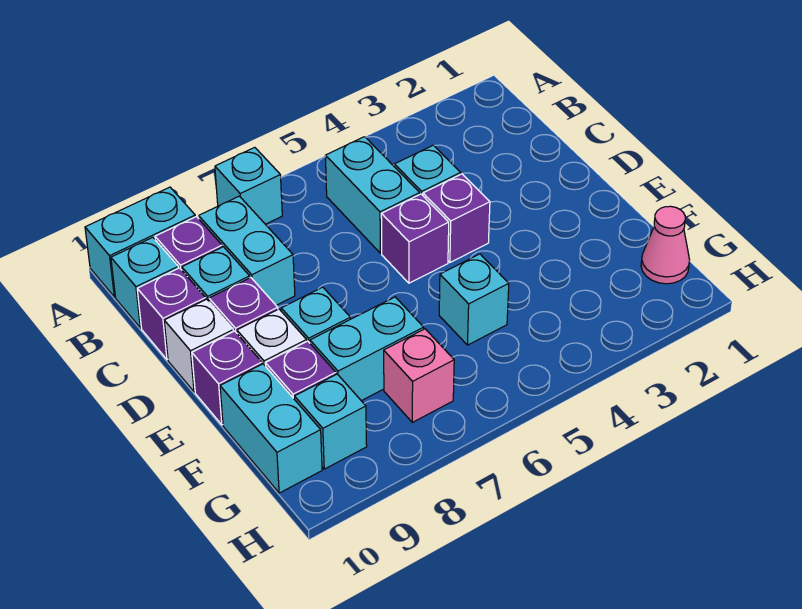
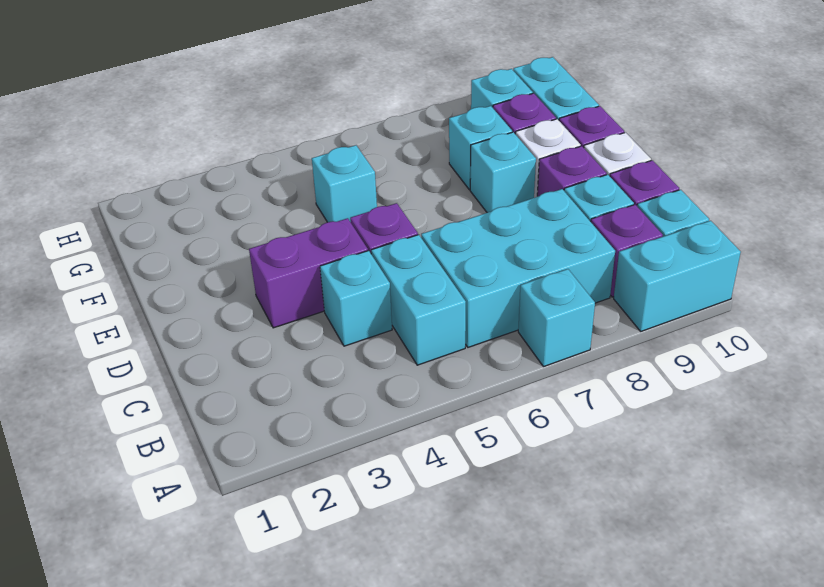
cyan brick B8:C8 level 1 -> cyan brick B6:C8 level 1
purple brick D4 level 1 -> purple brick D3:D4 level 1
cyan brick F7:F8 level 1 -> cyan brick F8 level 1
pink cone G1 level 1 -> none
pink brick G7 level 1 -> none

